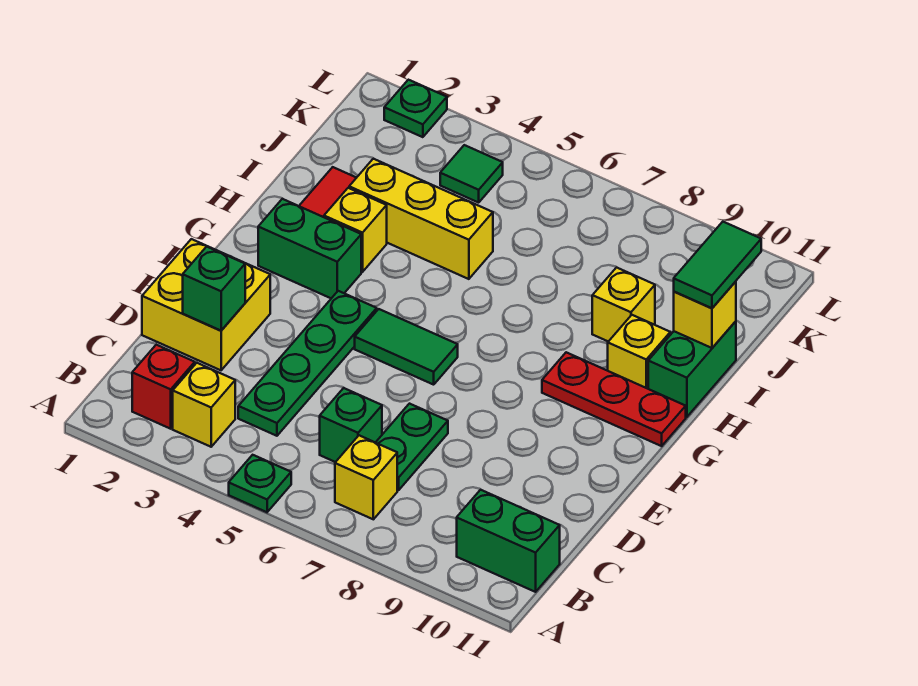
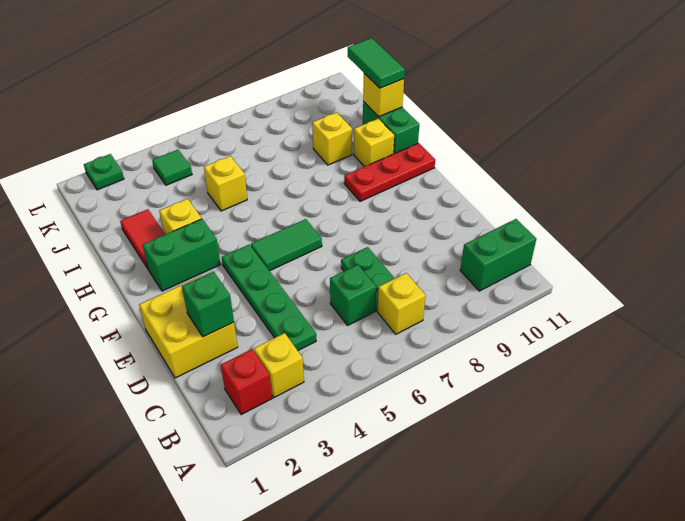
green plate A5 level 1 -> none
yellow brick I3:I5 level 1 -> yellow brick I5 level 1

